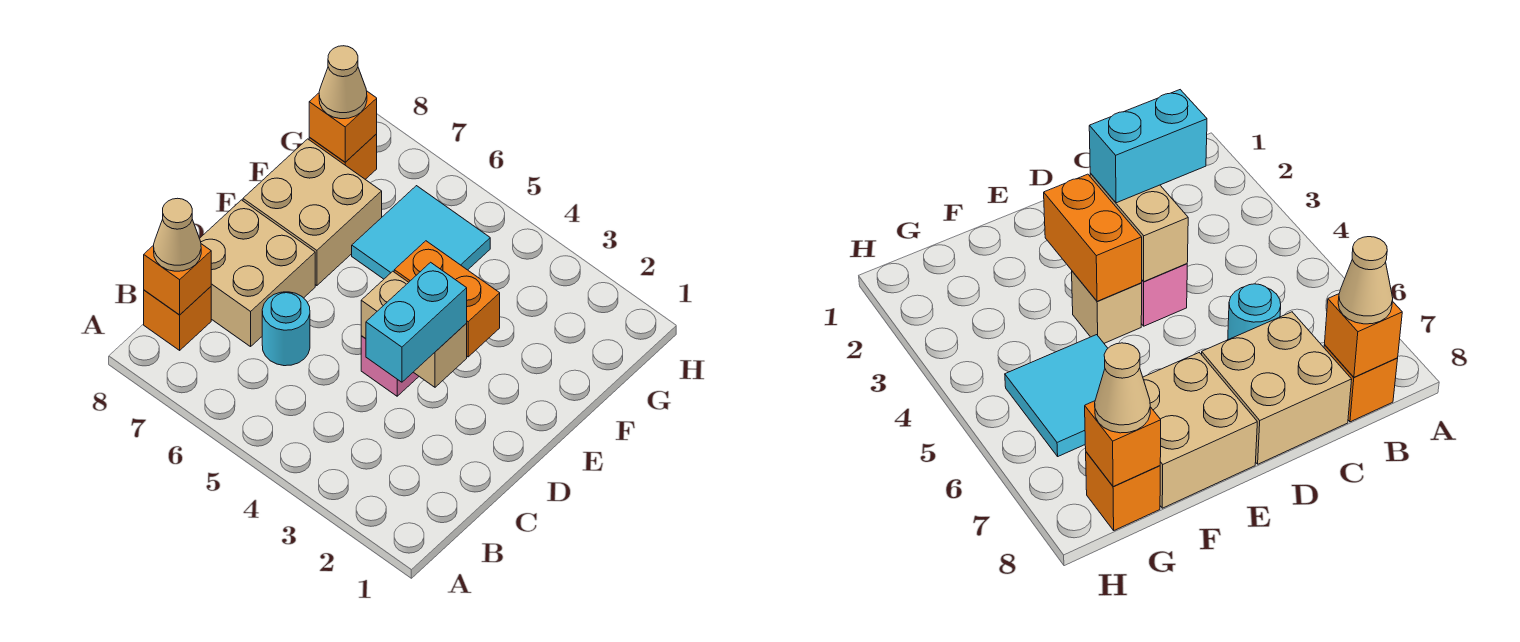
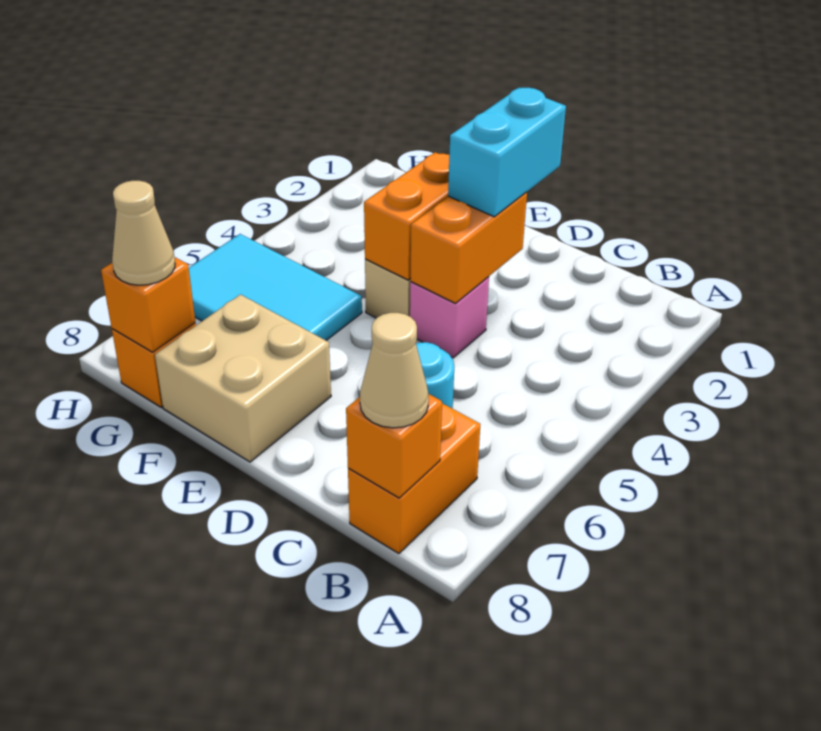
orange brick B8 level 1 -> orange brick B7:B8 level 1
cyan brick C3:D3 level 3 -> cyan brick D2:D3 level 3
tan brick C7:D8 level 1 -> none
tan brick D3:D4 level 2 -> orange brick D3:D4 level 2
cyan tile F5:G6 level 1 -> cyan tile F5:H6 level 1

